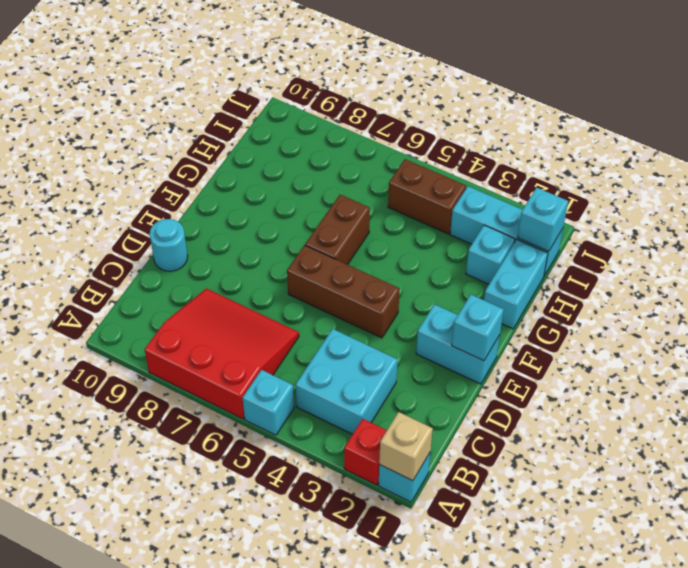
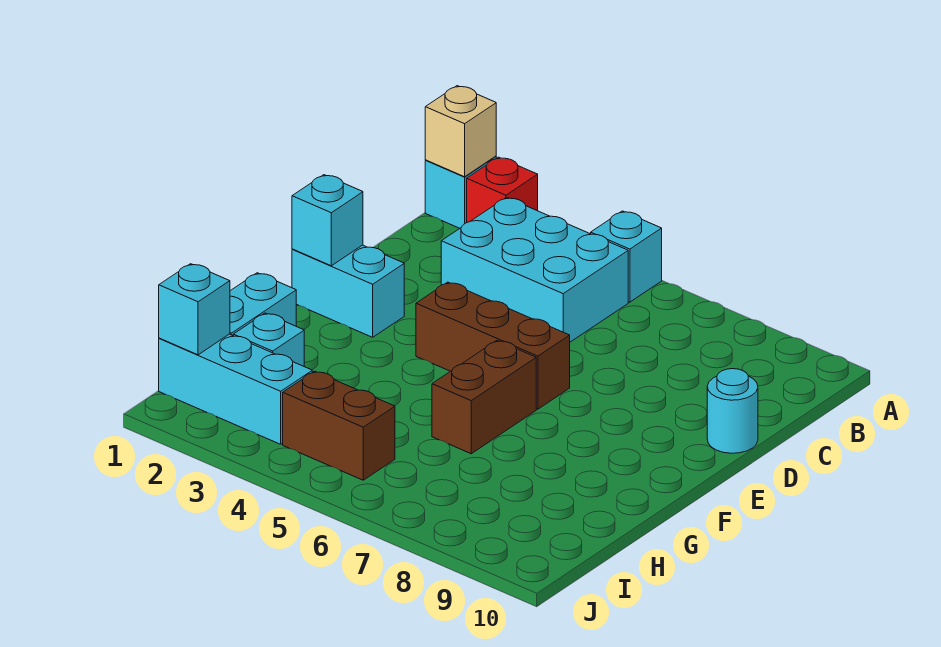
red slope A6:C8 level 1 top A -> none
cyan brick B3:C4 level 1 -> cyan brick B3:C5 level 1

